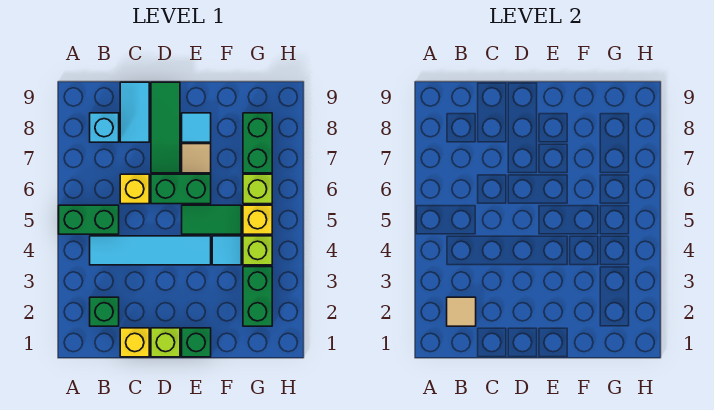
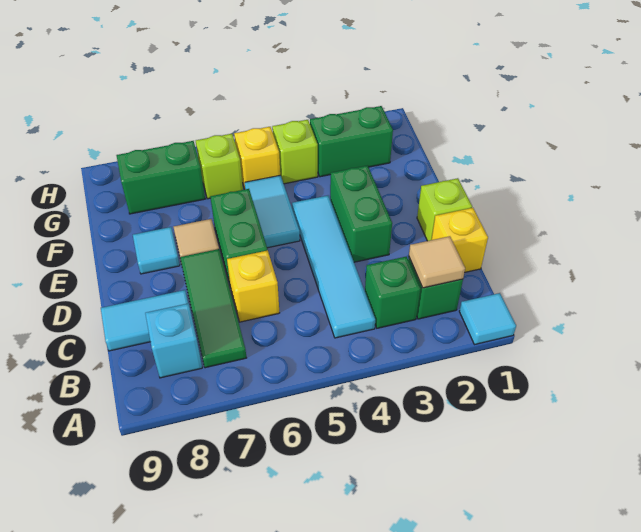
green brick A5:B5 level 1 -> green brick D3:E3 level 1
green tile D7:D9 level 1 -> green tile B7:D7 level 1
green brick E1 level 1 -> green brick B3 level 1
green tile E5:F5 level 1 -> cyan tile E5:F5 level 1
cyan tile F4 level 1 -> cyan tile A1 level 1

